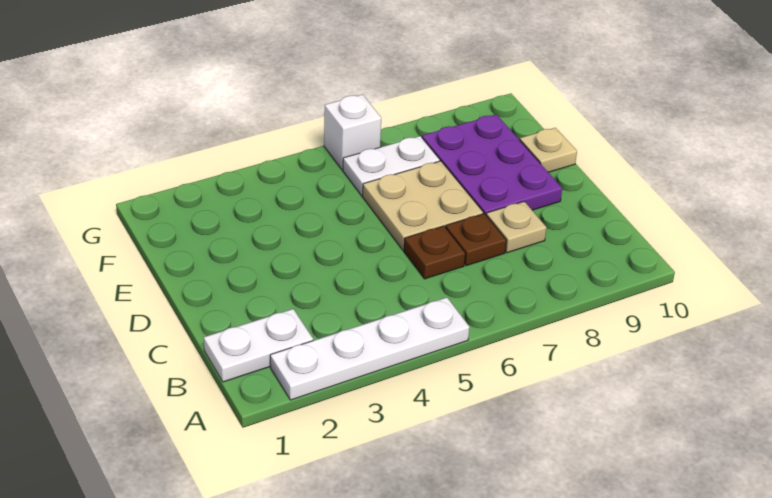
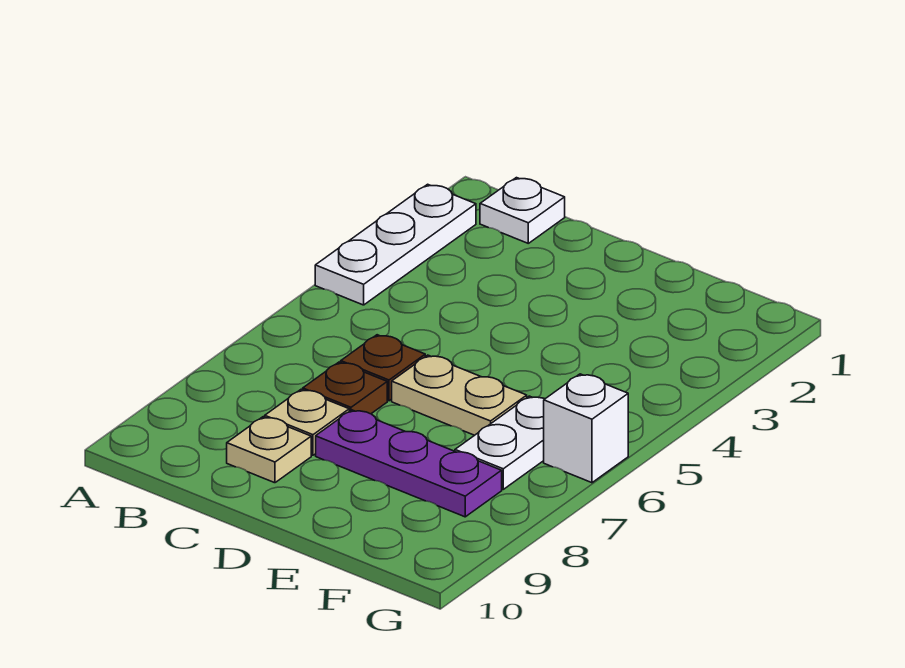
white plate A2:A5 level 1 -> white plate A2:A4 level 1
white plate B1:B2 level 1 -> white plate B1 level 1
tan plate D6:E7 level 1 -> tan plate D6:E6 level 1
purple plate D8:F9 level 1 -> purple plate D8:F8 level 1
tan plate E10 level 1 -> tan plate C9 level 1

